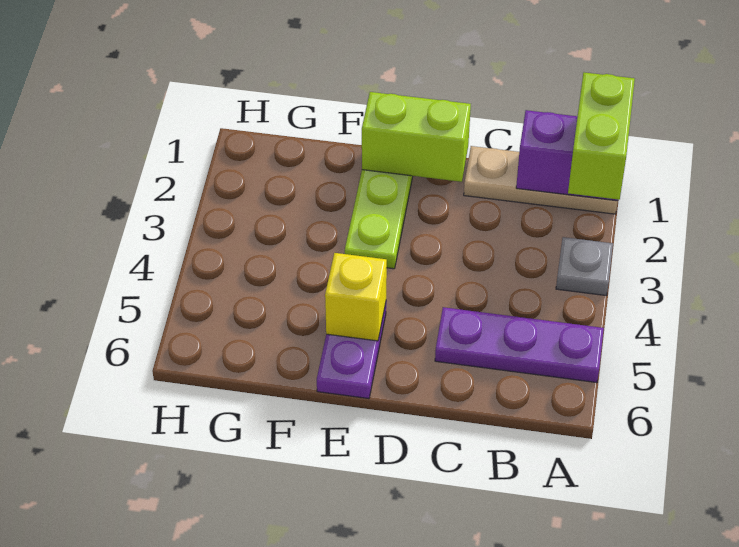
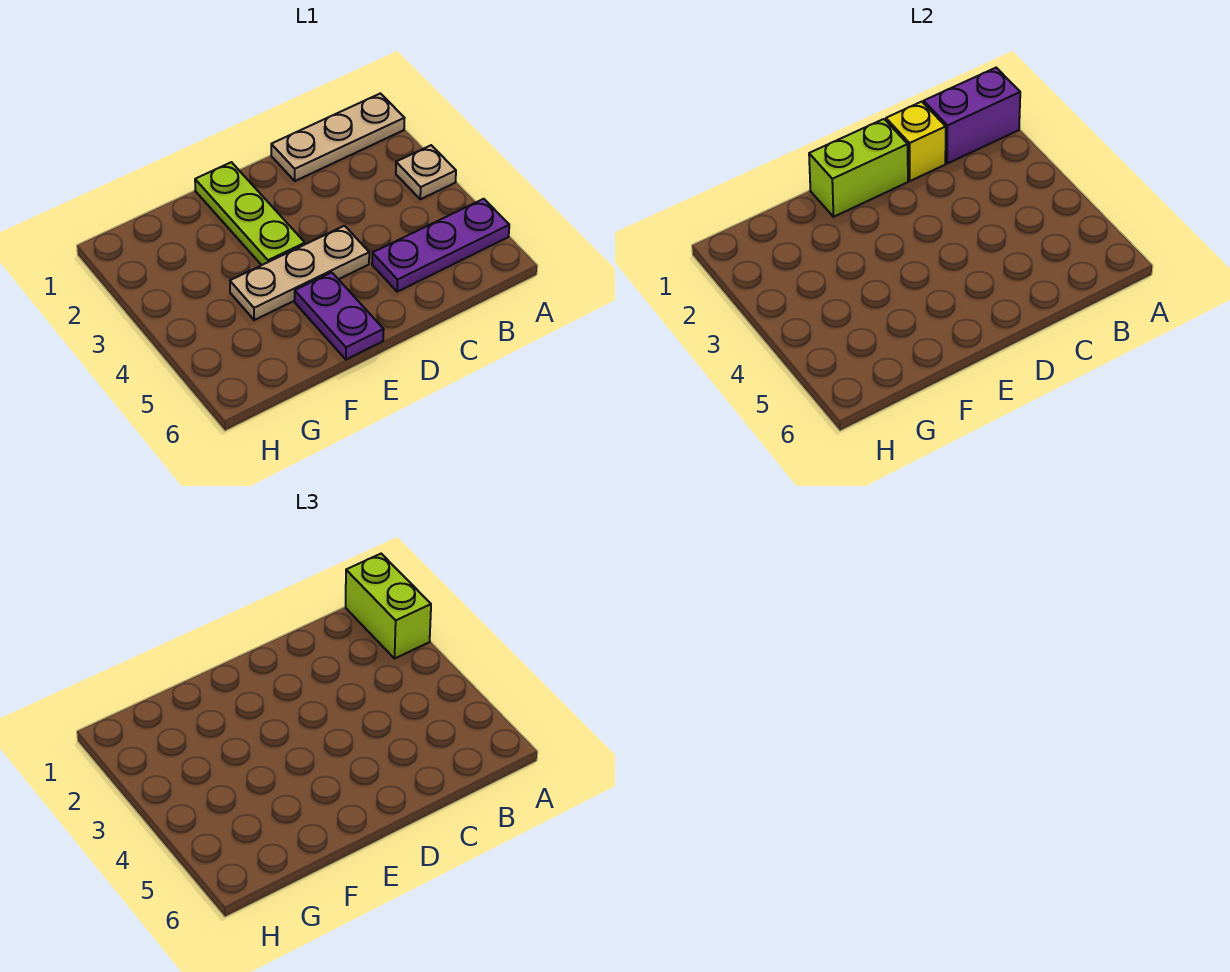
grey plate A3 level 1 -> tan plate A3 level 1
none -> tan plate D4:F4 level 1
yellow brick E5 level 2 -> yellow brick C1 level 2

